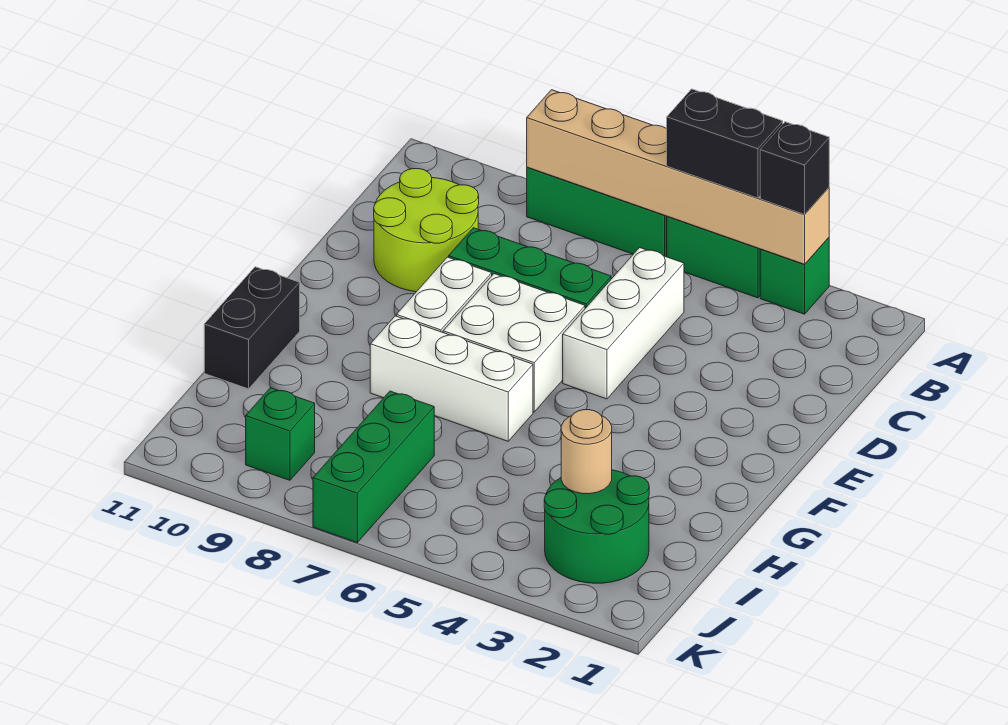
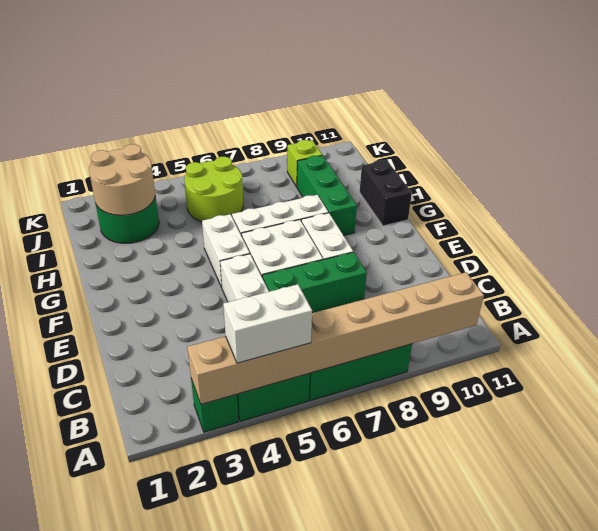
tan brick A3:A8 level 2 -> tan brick A3:A10 level 2
black brick A3 level 3 -> none
black brick A4:A5 level 3 -> white brick A4:A5 level 3
lime round brick C9:D10 level 1 -> lime round brick I5:J6 level 1
none -> white brick F5:G5 level 1
tan round brick I3 level 2 -> tan round brick I2:J3 level 2
green brick I7:K7 level 1 -> green brick G9:I9 level 1
green brick J9 level 1 -> lime brick J9 level 1

